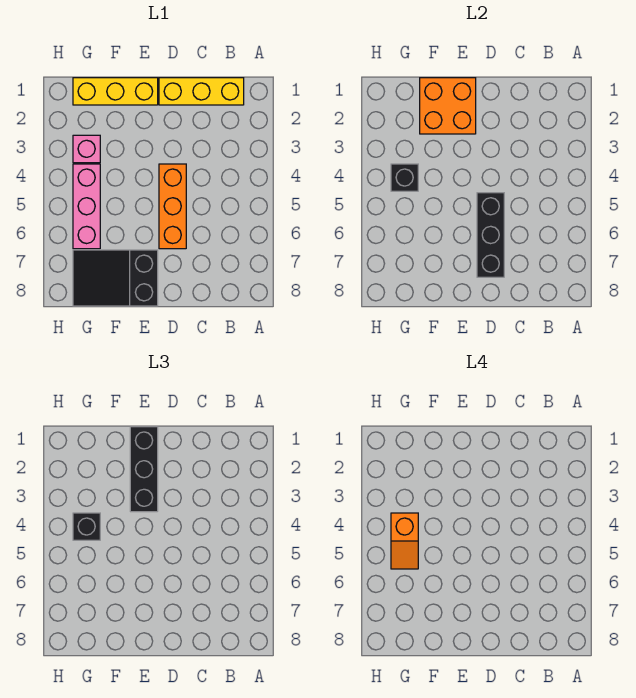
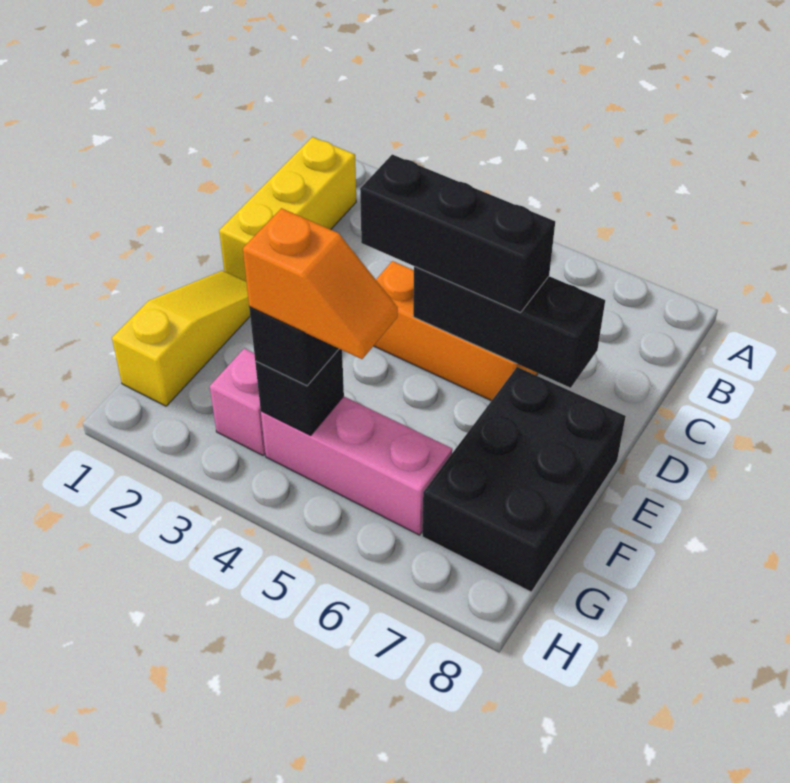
yellow brick E1:G1 level 1 -> yellow slope E1:G1 level 1 top G
orange brick E1:F2 level 2 -> none
black brick E1:E3 level 3 -> black brick D4:D6 level 3
black slope E7:G8 level 1 top E -> black brick E7:G8 level 1

